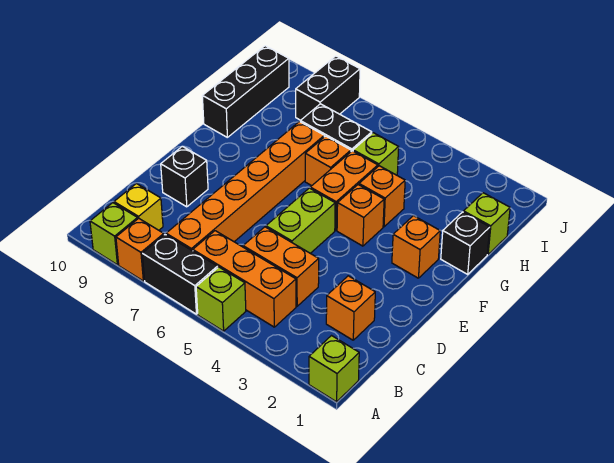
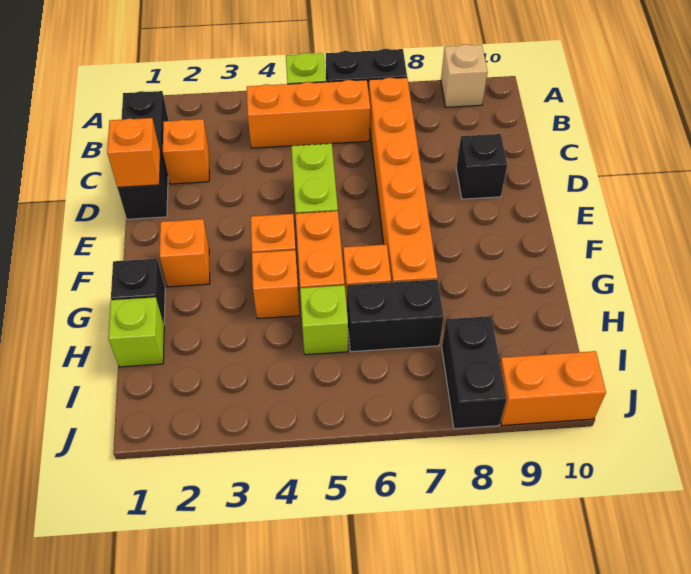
lime brick A1 level 1 -> none
orange brick A8 level 1 -> orange brick D1 level 2
lime brick A9 level 1 -> tan brick A9 level 1
yellow brick B9 level 1 -> none
orange brick C4:C5 level 1 -> orange brick J9:J10 level 1
black brick G10:I10 level 1 -> black brick B1:D1 level 1

